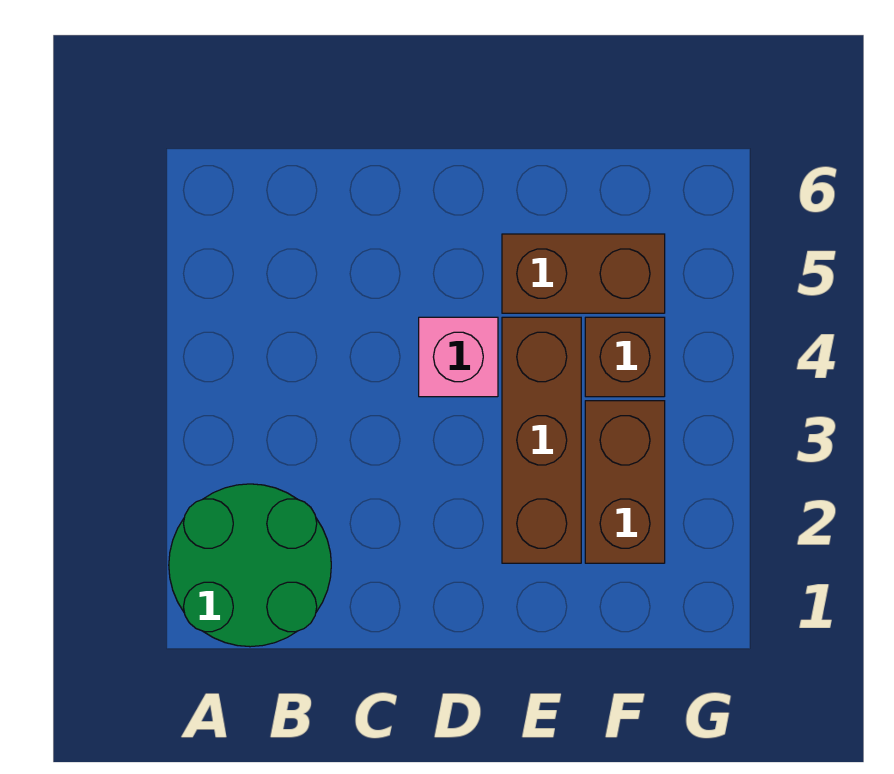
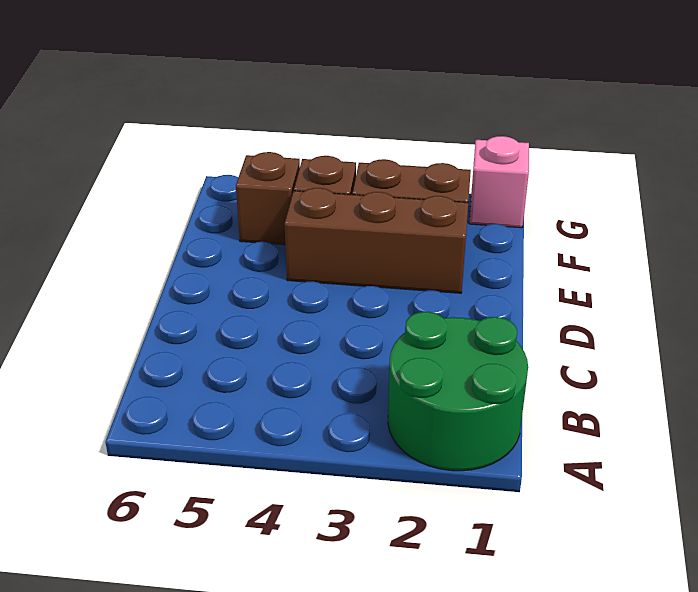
pink brick D4 level 1 -> pink brick G1 level 1
brown brick E5:F5 level 1 -> brown brick F5 level 1

